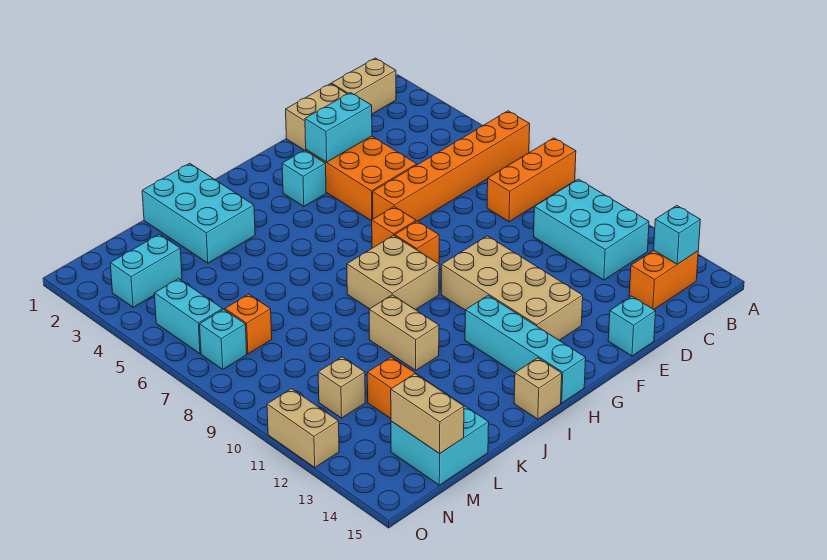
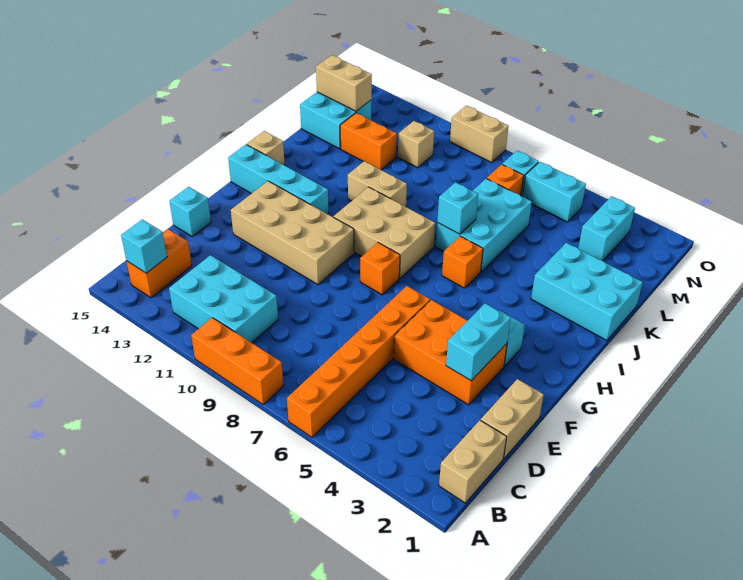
orange brick A8:C8 level 1 -> orange brick A8:A10 level 1
orange brick G7 level 1 -> orange brick I6 level 1
tan brick H8:I9 level 1 -> tan brick H8:I10 level 1
none -> cyan brick J6:L7 level 1
none -> cyan brick J7 level 2
tan brick O11:O12 level 1 -> tan brick O9:O10 level 1

